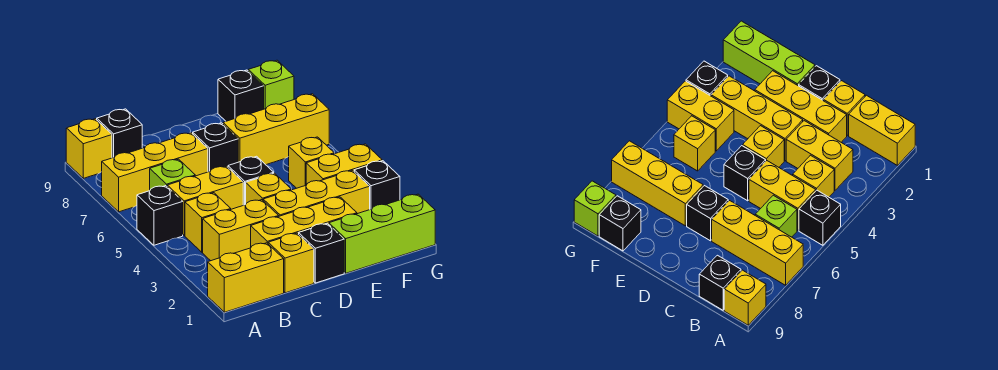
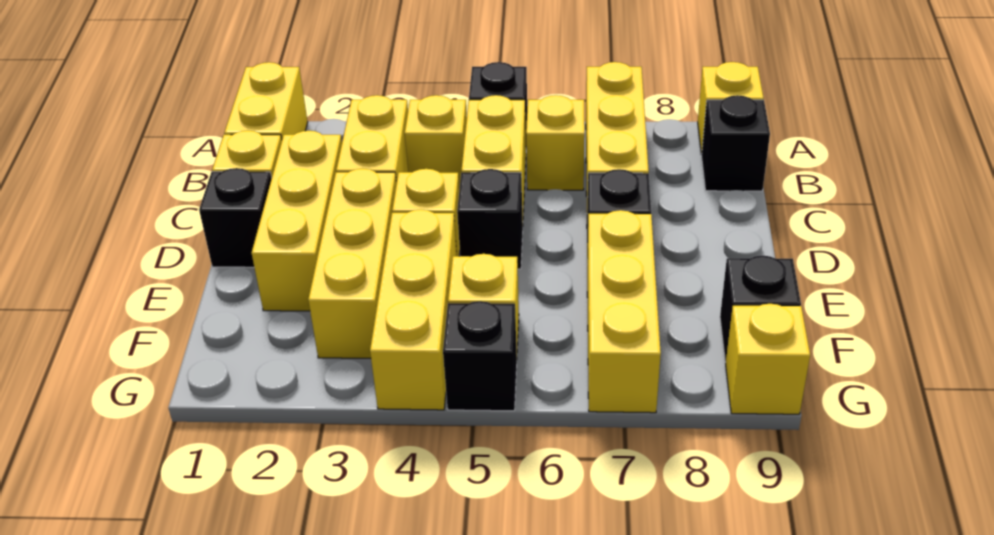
lime brick B6 level 1 -> yellow brick B6 level 1
lime brick E1:G1 level 1 -> none
yellow brick F4:G4 level 1 -> yellow brick E4:G4 level 1
black brick G3 level 1 -> black brick G5 level 1
lime brick G9 level 1 -> yellow brick G9 level 1

